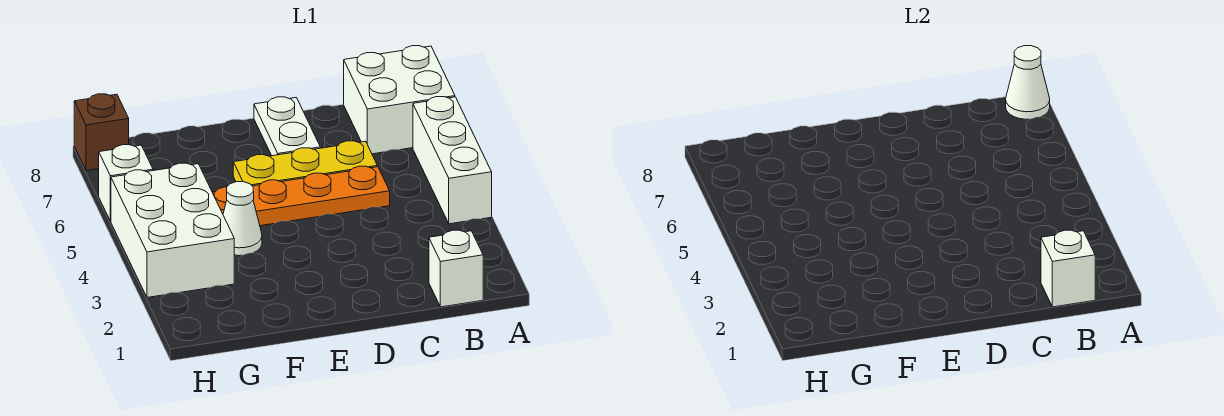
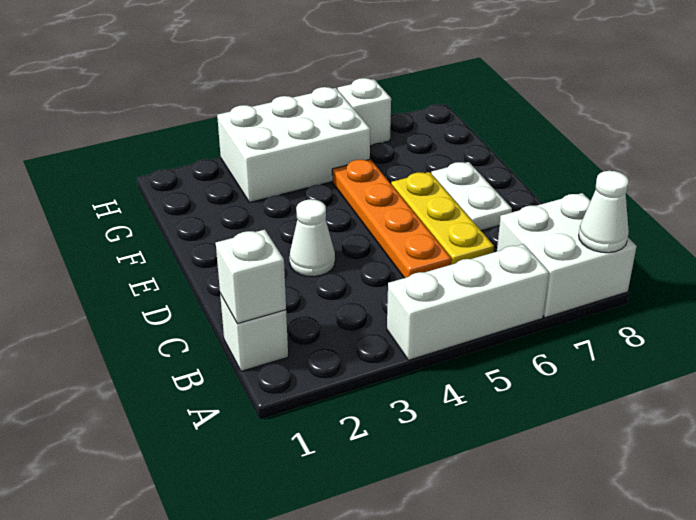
white plate D7:D8 level 1 -> white plate D7:E7 level 1
white cone F4 level 1 -> white cone D3 level 1
brown brick H8 level 1 -> none

